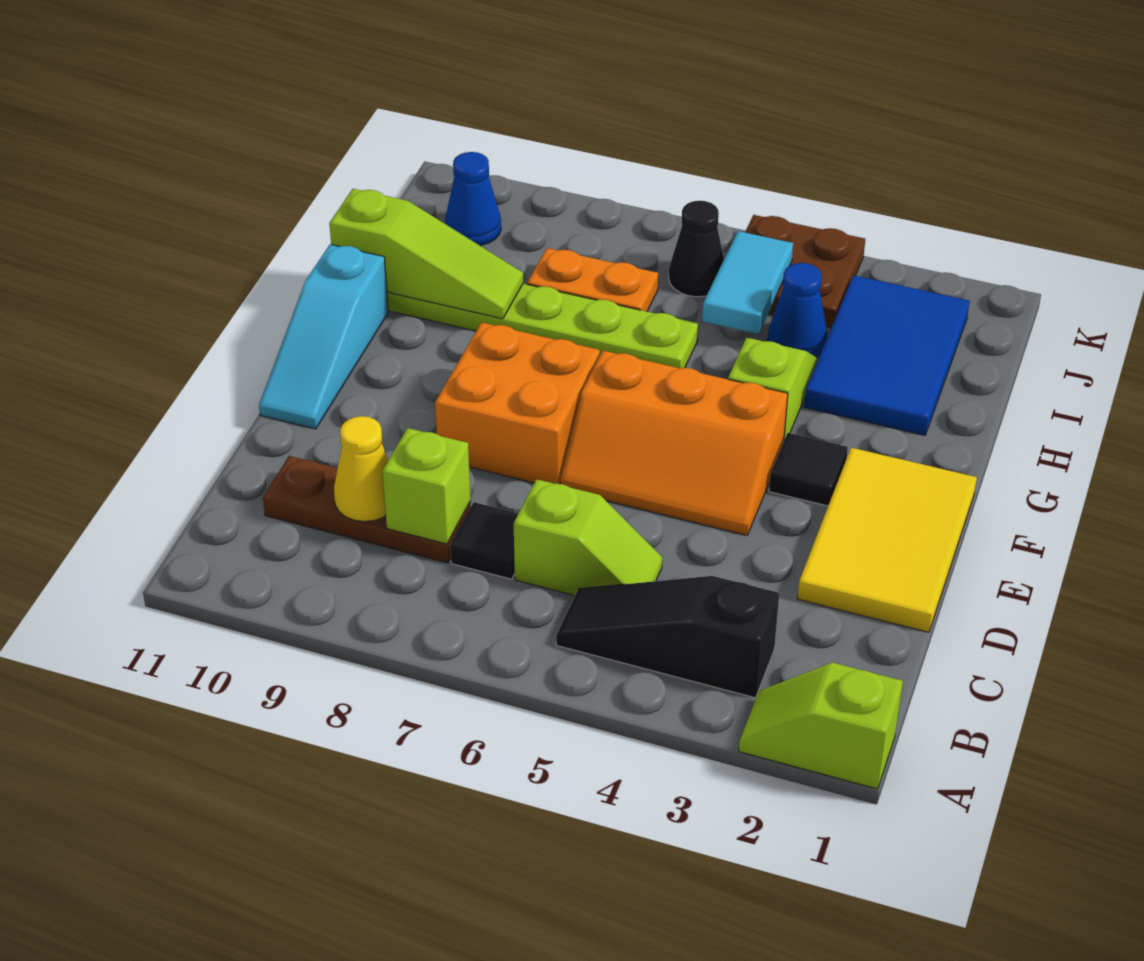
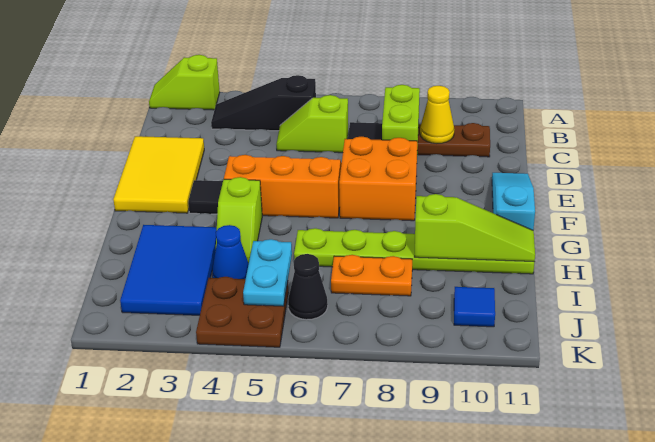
lime slope A1:A2 level 1 top 1 -> lime slope A1:A2 level 1 top 2
black slope B3:B5 level 1 top 3 -> black slope B3:B5 level 1 top 5
lime brick C8 level 2 -> lime brick C8:D8 level 2
lime slope H9:H11 level 2 top 11 -> lime slope H9:H11 level 2 top 9
cyan tile I5:J5 level 2 -> cyan plate I5:J5 level 2
blue cone J10 level 1 -> blue tile J10 level 1

